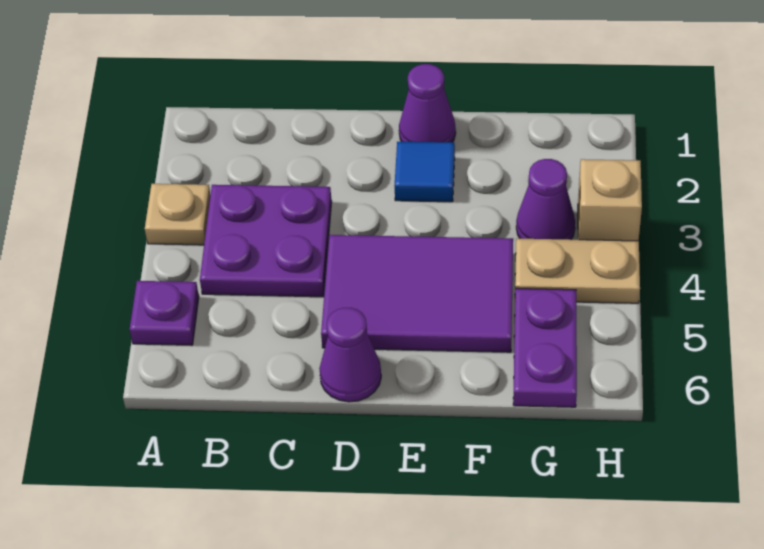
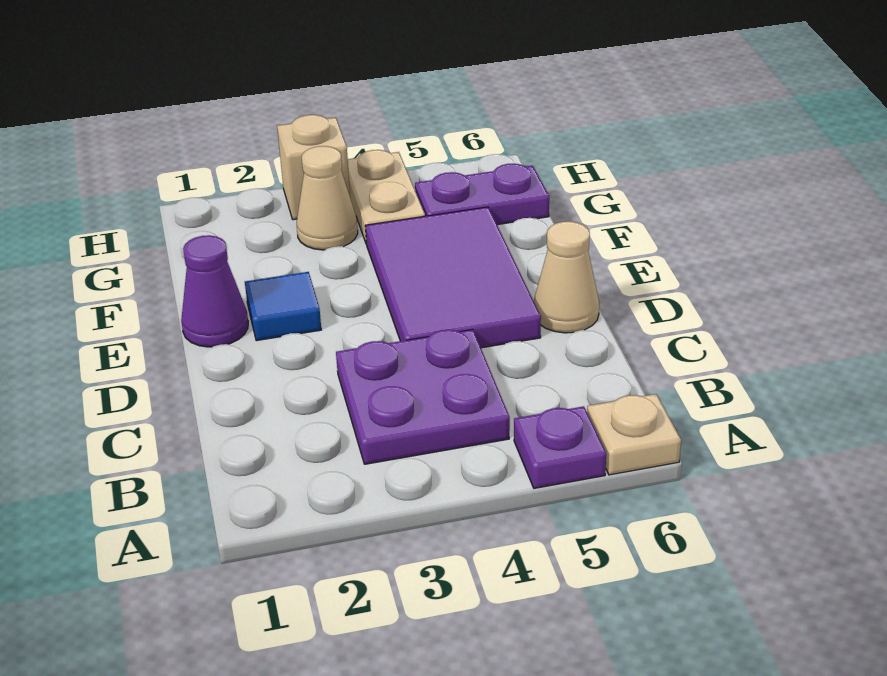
tan plate A3 level 1 -> tan plate A6 level 1
purple cone D6 level 1 -> tan cone D6 level 1
purple cone G3 level 1 -> tan cone G3 level 1

